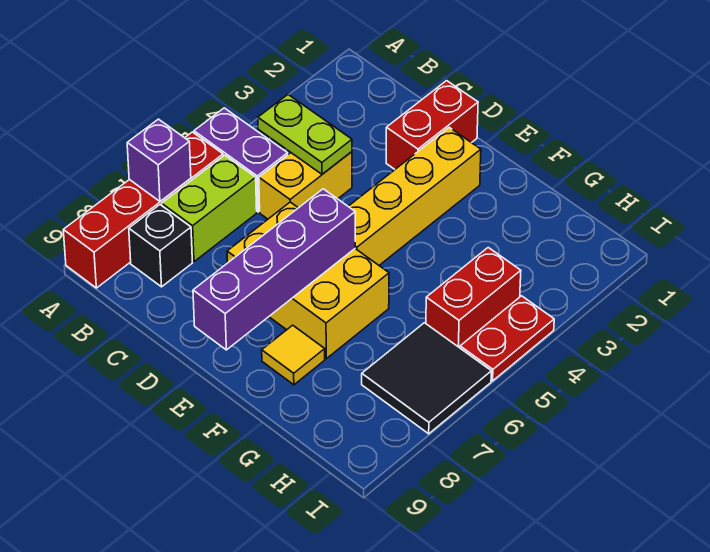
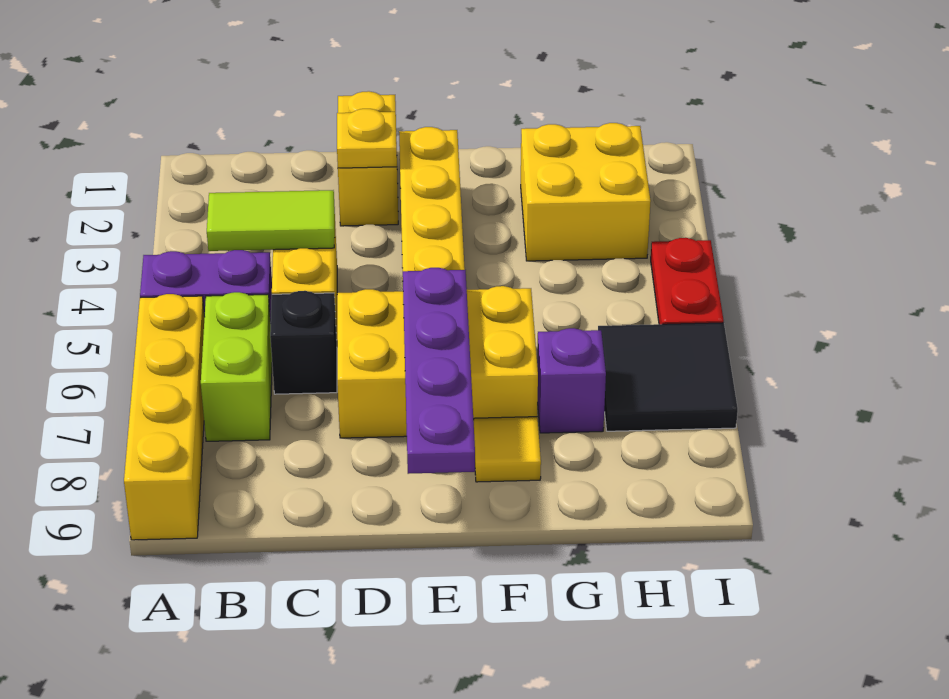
red brick A6:A9 level 1 -> yellow brick A6:A9 level 1
purple brick A7 level 2 -> purple brick G7 level 1
lime plate B4:C4 level 2 -> lime tile B4:C4 level 2
black brick B8 level 1 -> black brick C6 level 1
red brick D1:D2 level 1 -> yellow brick D1:D2 level 1
none -> yellow plate D2 level 2
purple brick E6:E9 level 2 -> purple plate E6:E9 level 2
none -> yellow brick G2:H3 level 1
red brick H4:H5 level 1 -> none

